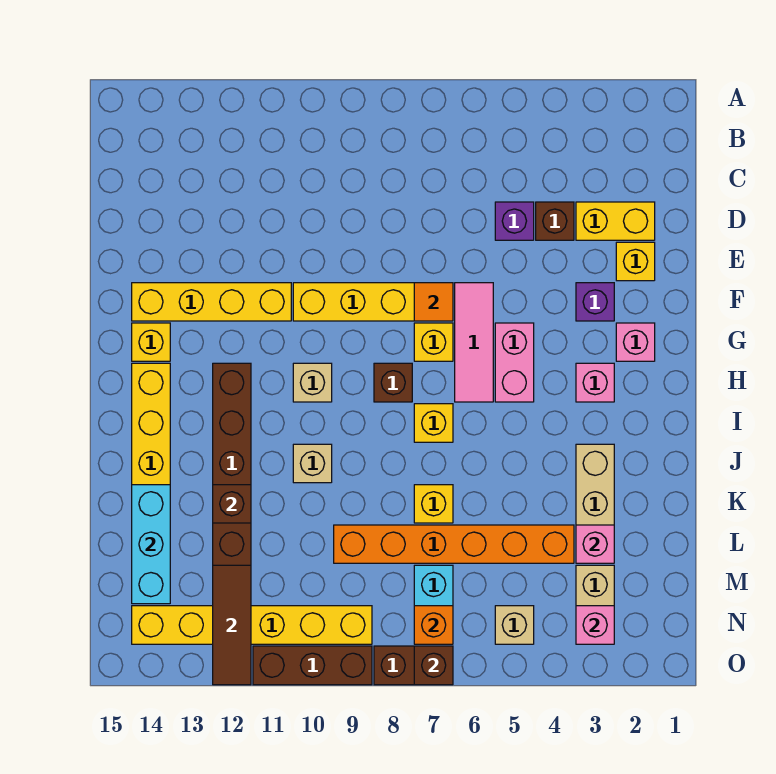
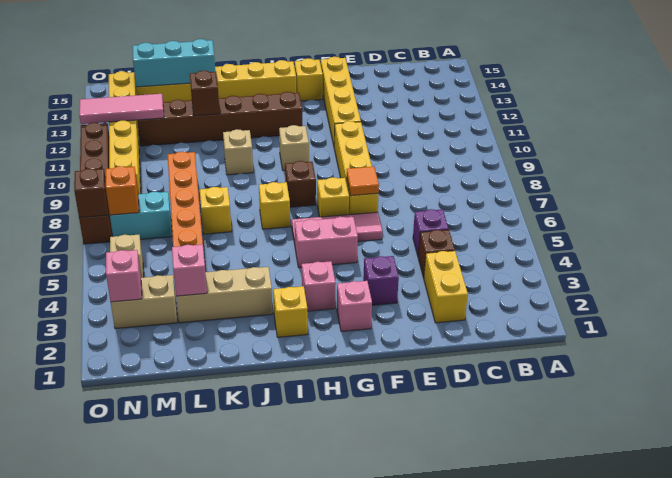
yellow brick E2 level 1 -> yellow brick I2 level 1
brown tile M12:O12 level 2 -> pink tile M12:O12 level 2

